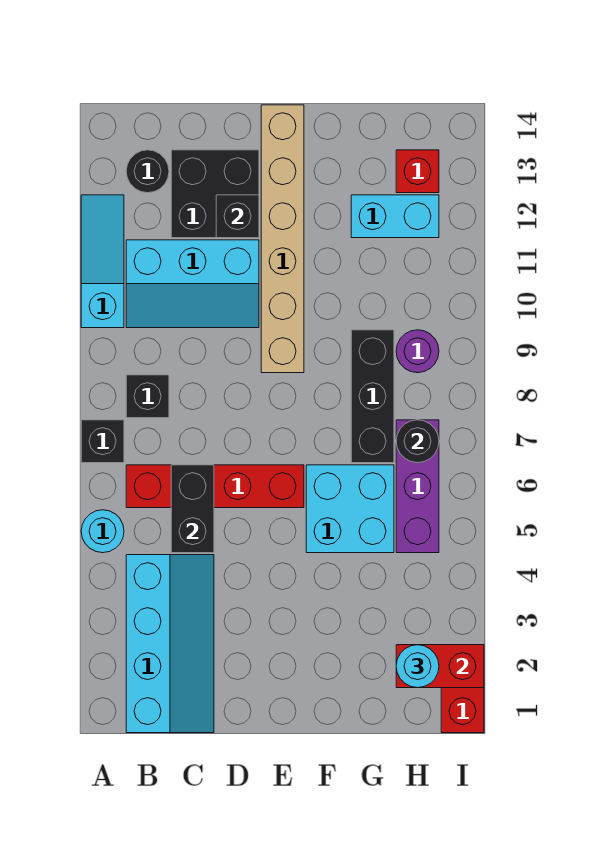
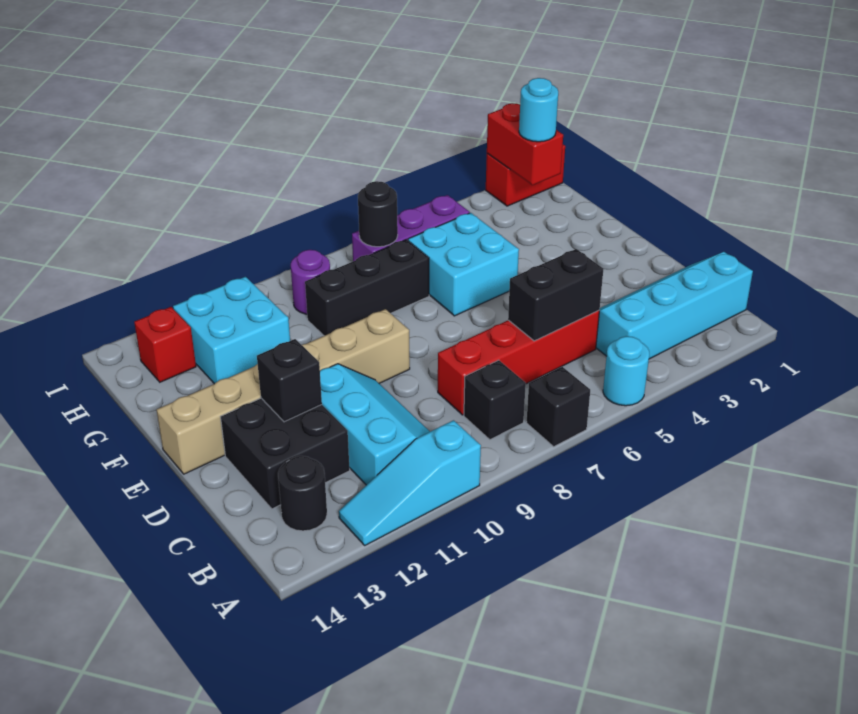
red brick B6:E6 level 1 -> red brick C5:C8 level 1
cyan brick G12:H12 level 1 -> cyan brick G11:H12 level 1

